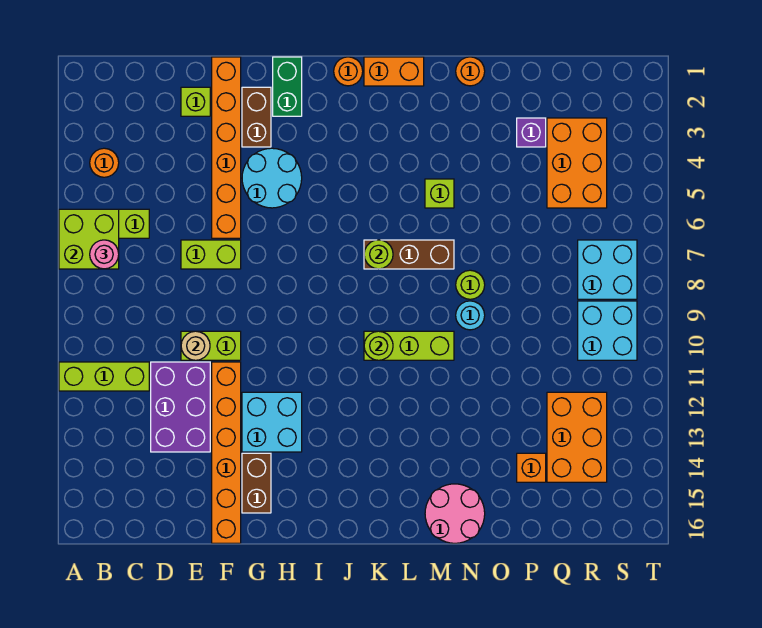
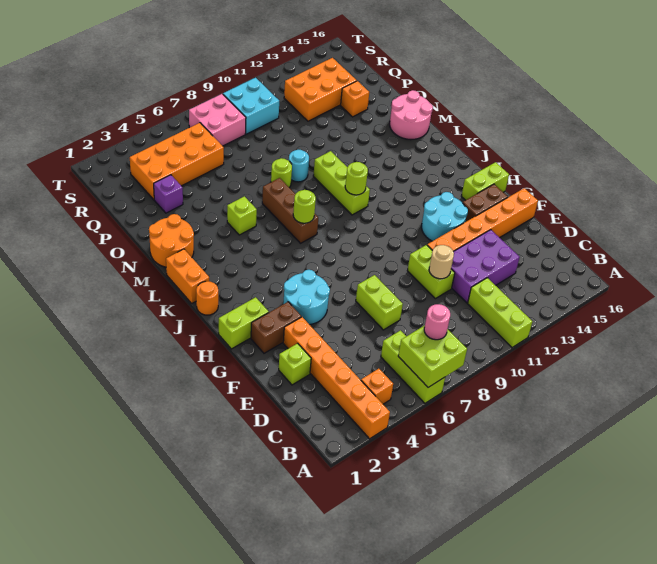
orange round brick B4 level 1 -> orange brick B4 level 1
orange brick F1:F6 level 1 -> orange brick A3:F3 level 1
cyan brick G12:H13 level 1 -> cyan round brick G12:H13 level 1
green brick H1:H2 level 1 -> lime brick H1:H2 level 1
none -> lime brick H15:H16 level 1
orange round brick N1 level 1 -> orange round brick M1:N2 level 1
orange brick Q3:R5 level 1 -> orange brick Q3:R6 level 1
cyan brick R7:S8 level 1 -> pink brick R7:S8 level 1

